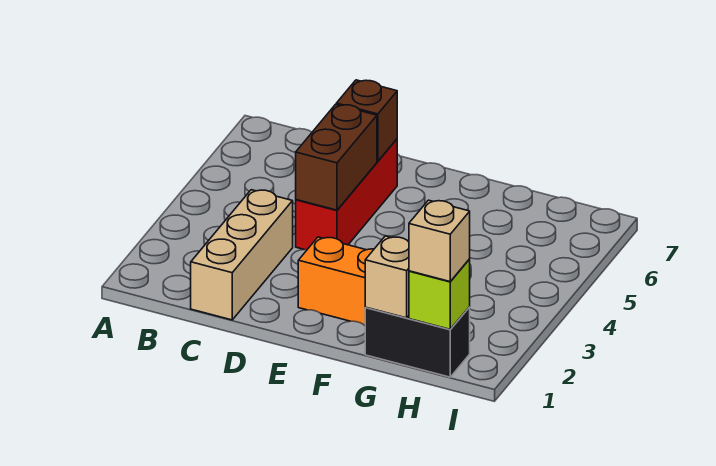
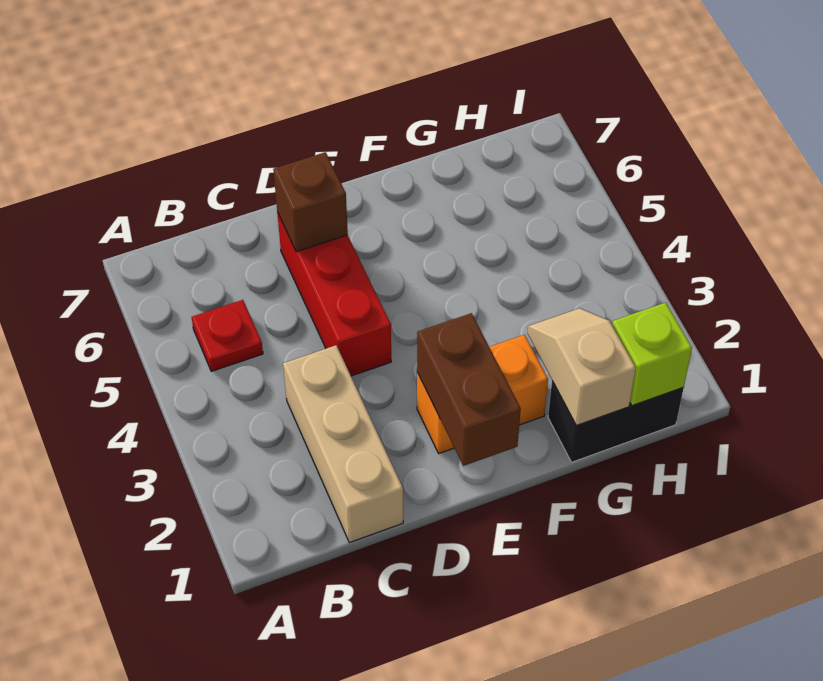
none -> red plate B5 level 1
brown brick D4:D5 level 2 -> brown brick E1:E2 level 2
tan brick H1 level 3 -> none

